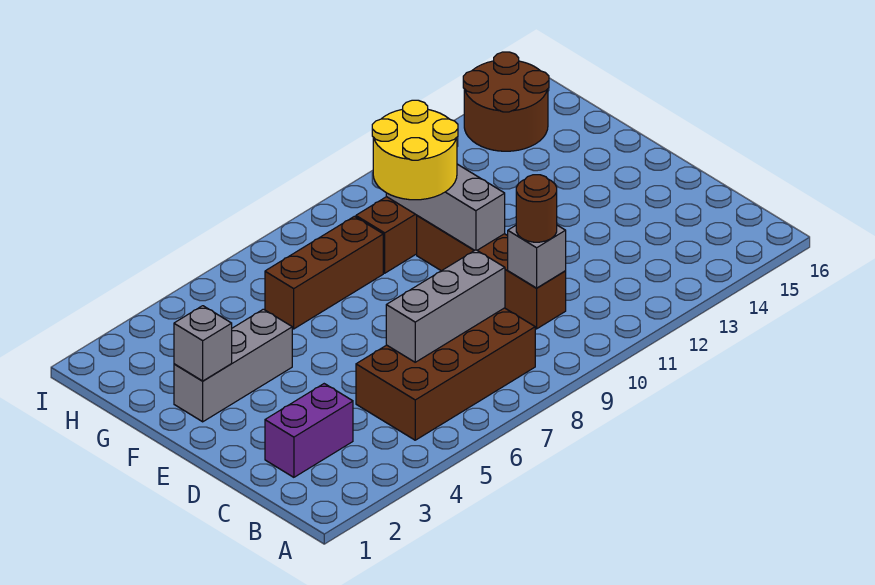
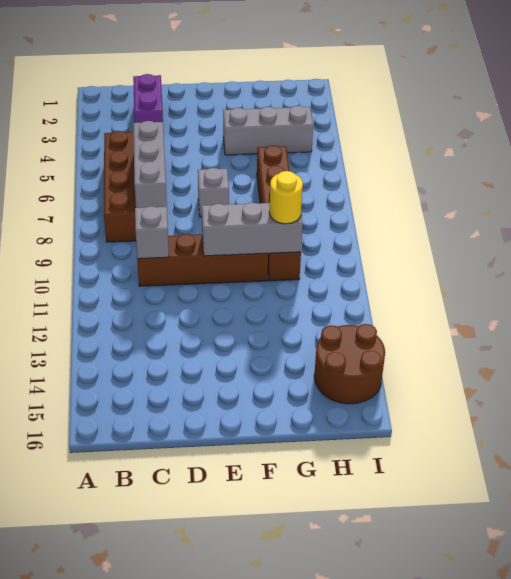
brown round brick C10 level 3 -> none
grey brick F2:F4 level 1 -> grey brick F4:H4 level 1
grey brick F2 level 2 -> grey brick E7 level 1
yellow round brick F9:G10 level 3 -> yellow round brick G10 level 3

